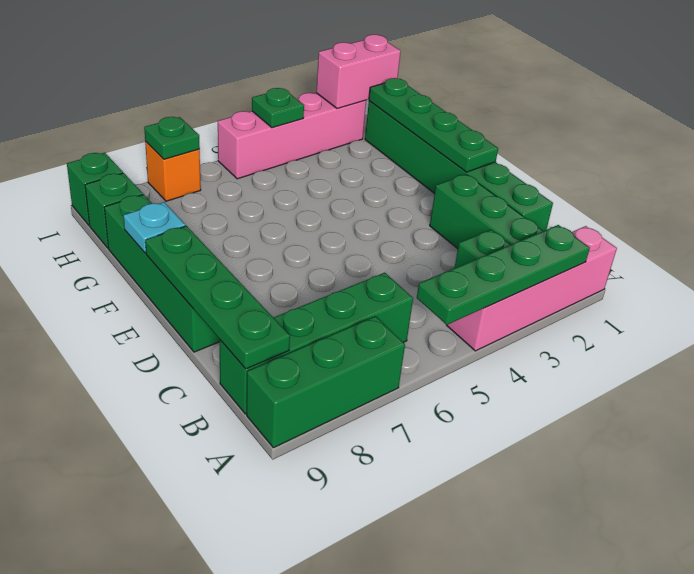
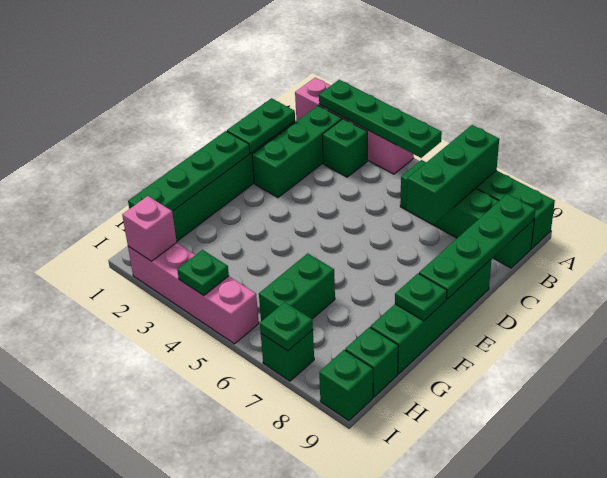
none -> green brick A7:C7 level 2
none -> green plate C1:D1 level 2
cyan plate F9 level 2 -> green plate F9 level 2
none -> green brick G6:H6 level 1
pink brick I1:I2 level 2 -> pink brick I2 level 2
orange brick I7 level 1 -> green brick I7 level 1

